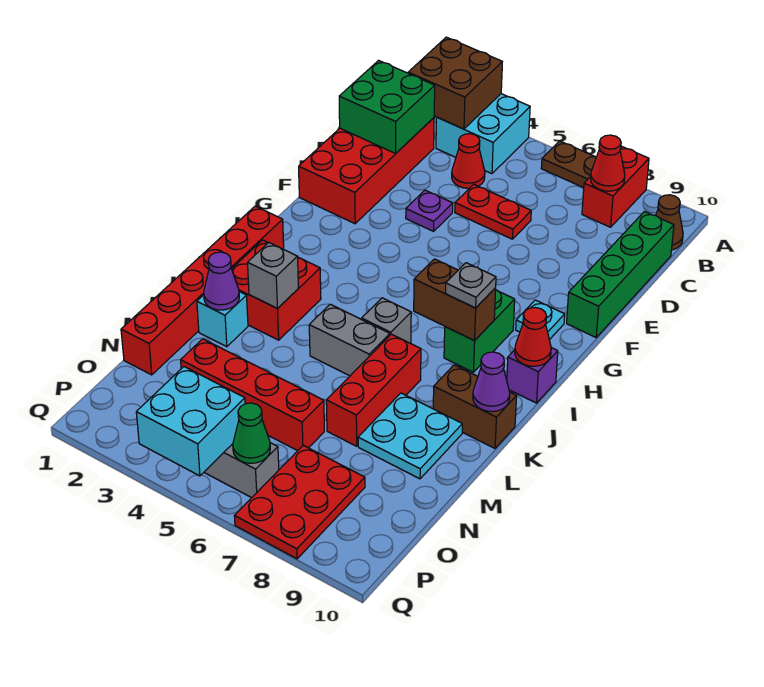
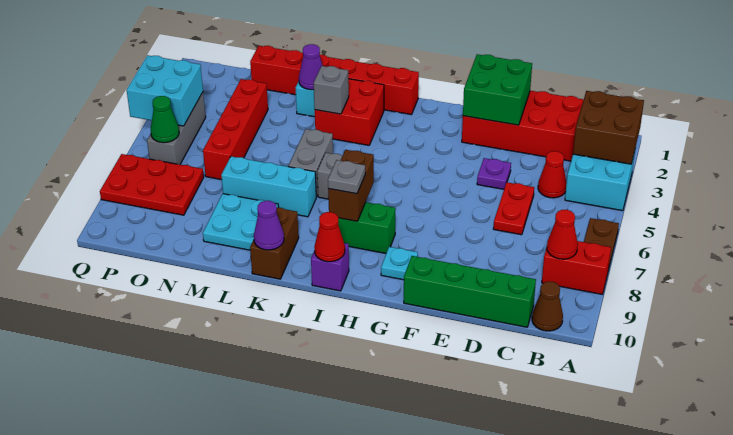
green brick C1:D2 level 2 -> green brick E1:F2 level 2
red brick K7:M7 level 1 -> cyan brick K7:M7 level 1

